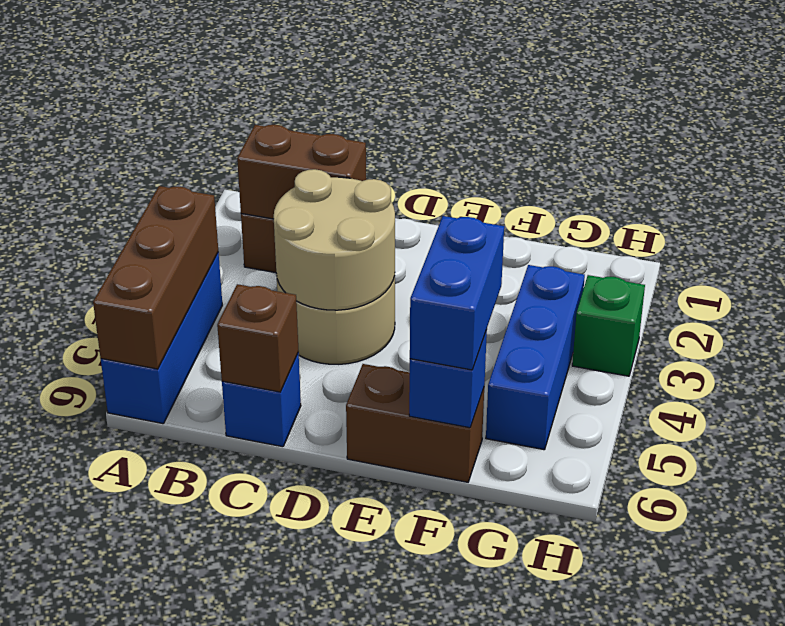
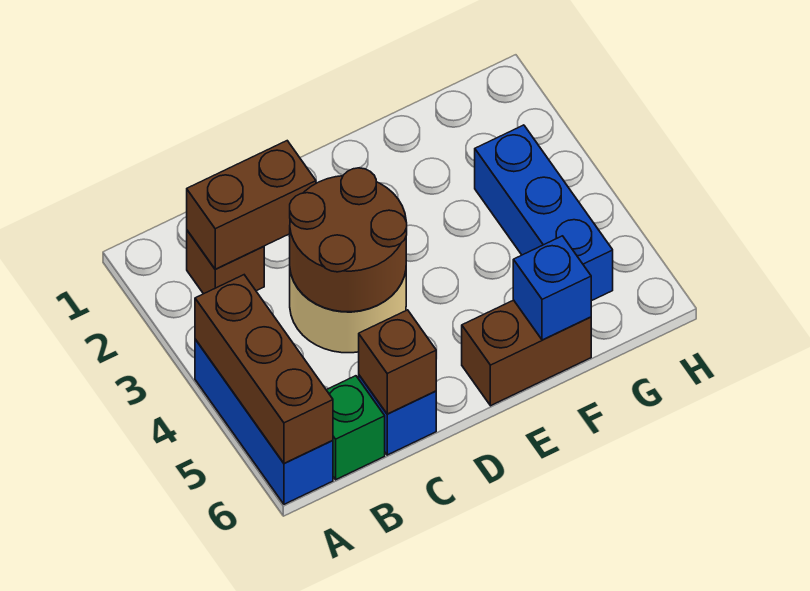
tan round brick C3:D4 level 2 -> brown round brick C3:D4 level 2
blue brick F5:F6 level 3 -> none
green brick H3 level 1 -> green brick B6 level 1

